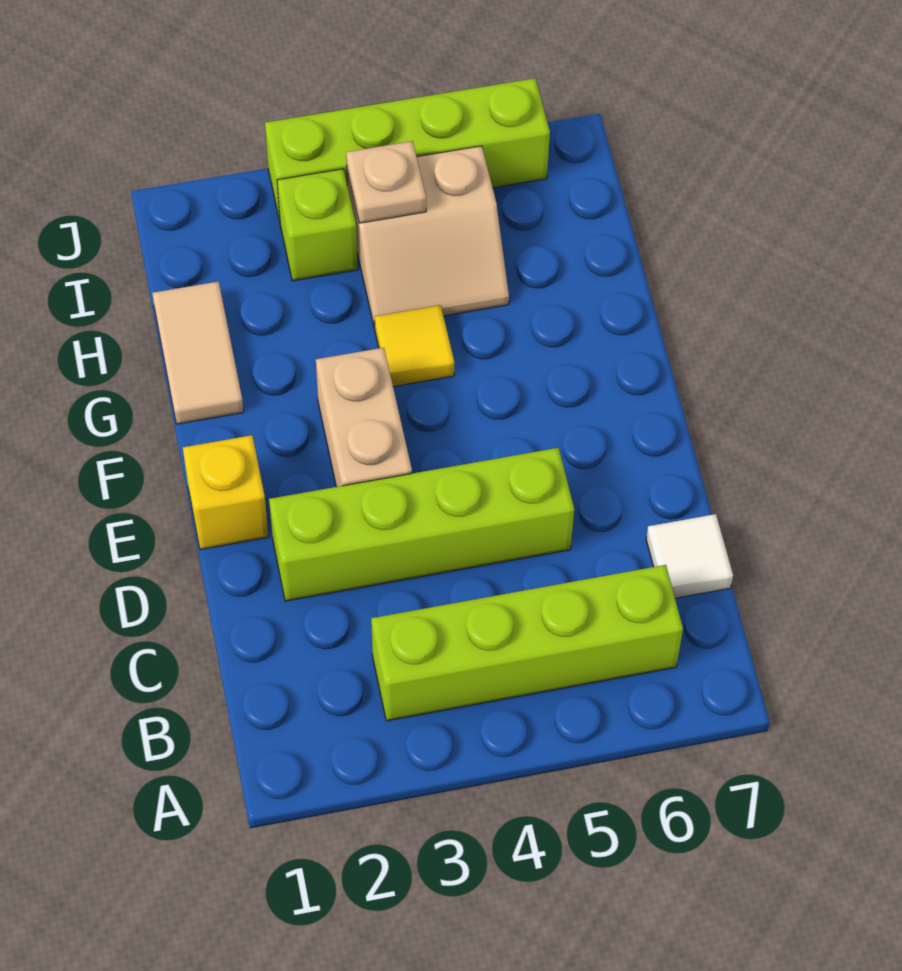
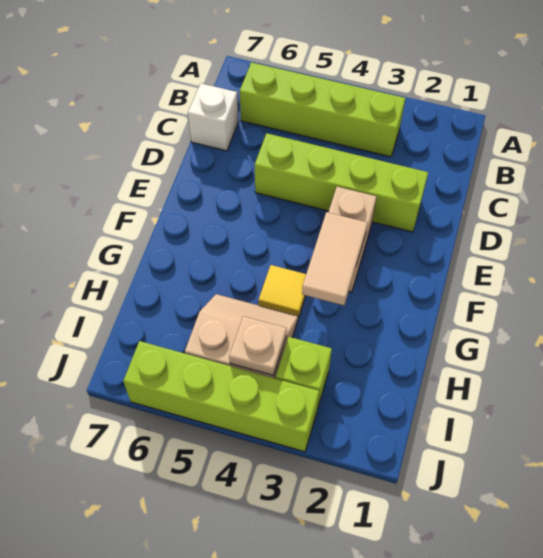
white tile C7 level 1 -> white brick C7 level 1
yellow brick E1 level 1 -> none
tan tile G1:H1 level 1 -> tan tile F3:G3 level 2

